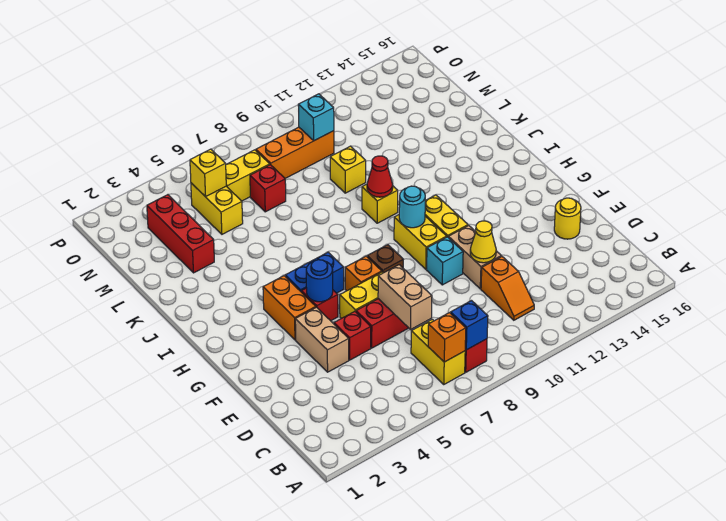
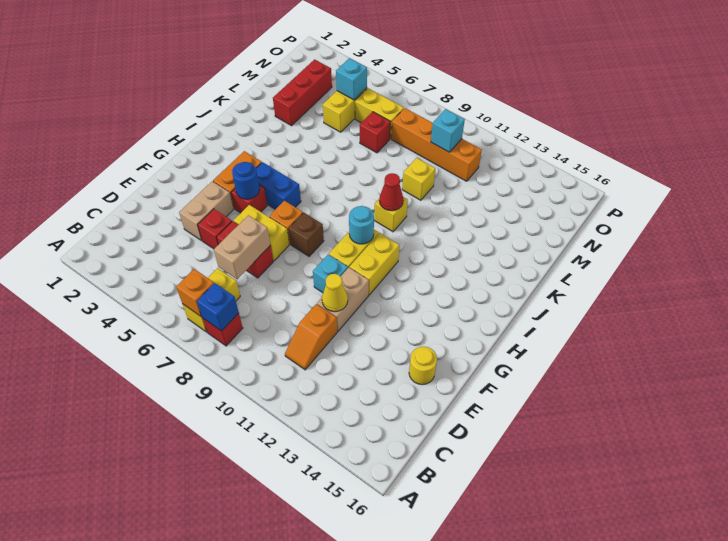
yellow brick N5 level 2 -> cyan brick N5 level 2
orange brick N8:N10 level 1 -> orange brick N8:N11 level 1

